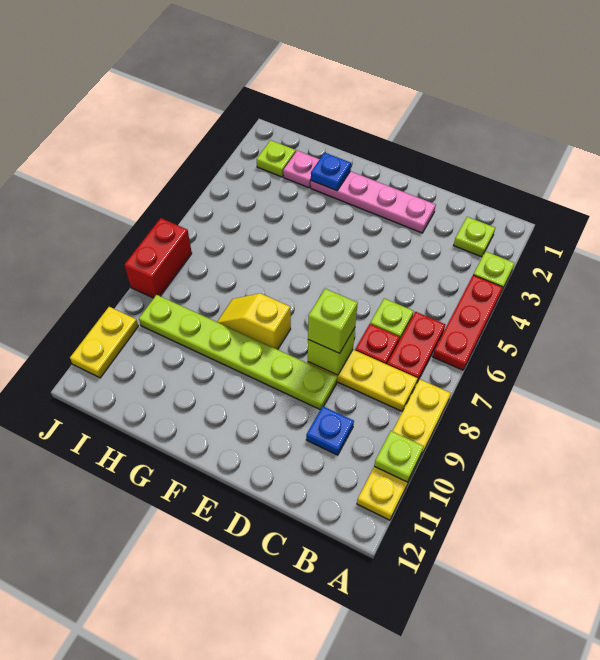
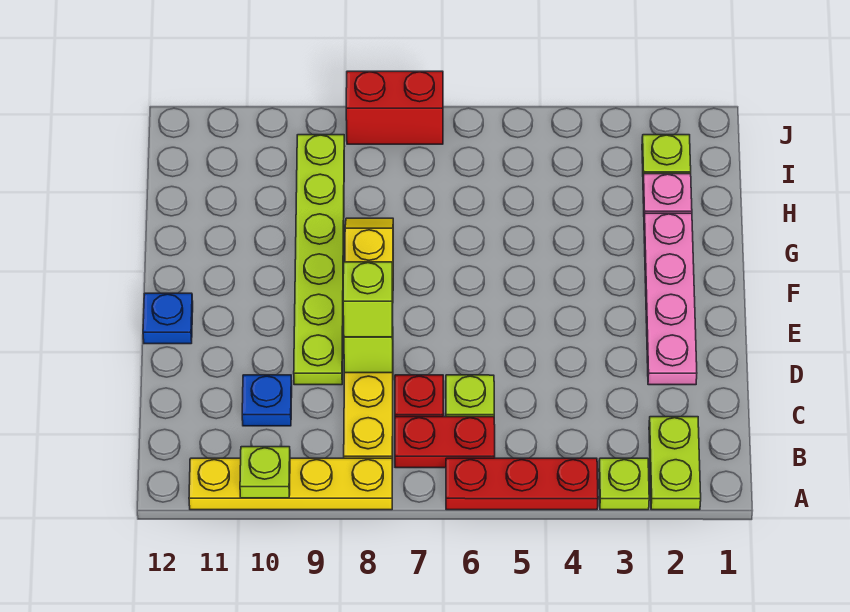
lime plate B2 level 1 -> lime plate A2:B2 level 1
blue plate G2 level 2 -> blue plate E12 level 1
yellow plate J10:J11 level 1 -> none

